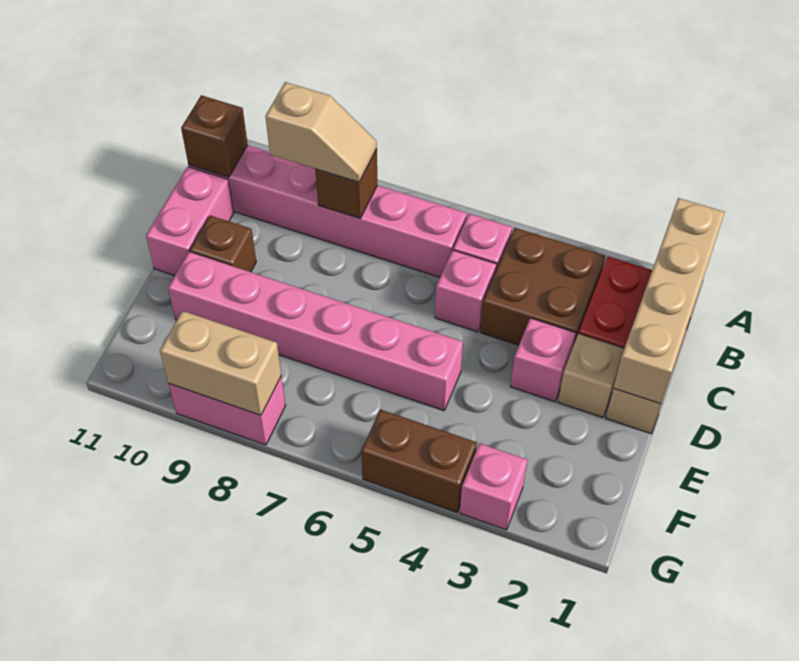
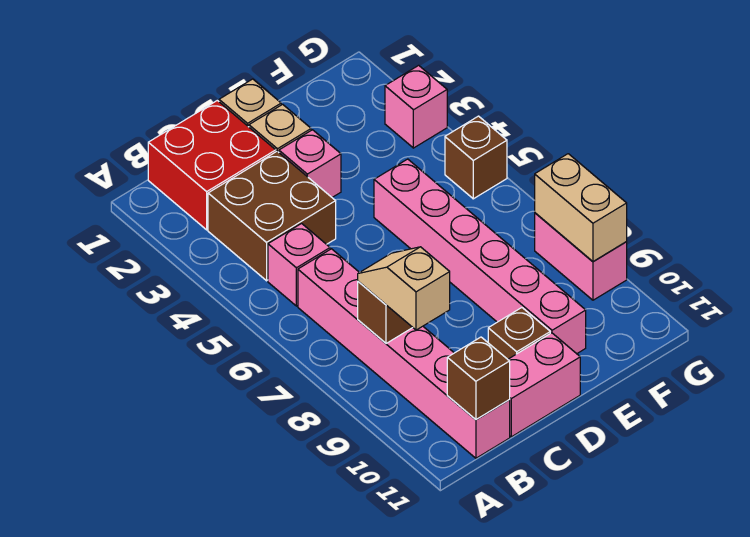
tan brick A1:D1 level 2 -> none
pink brick C5 level 1 -> none
brown brick G4:G5 level 1 -> brown brick G5 level 1

